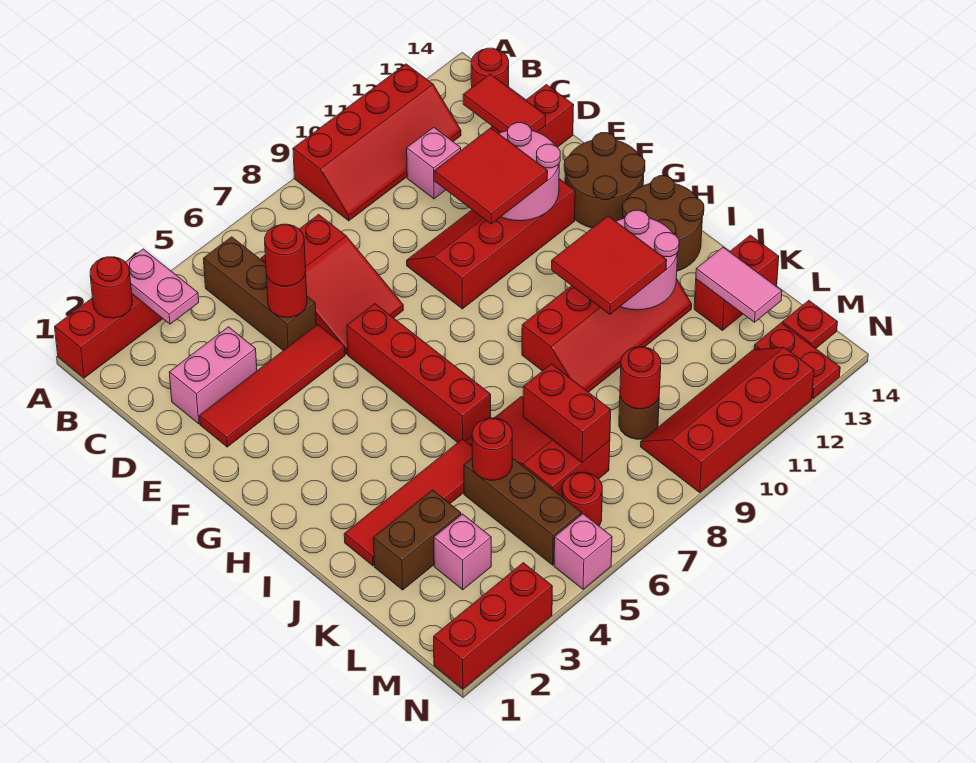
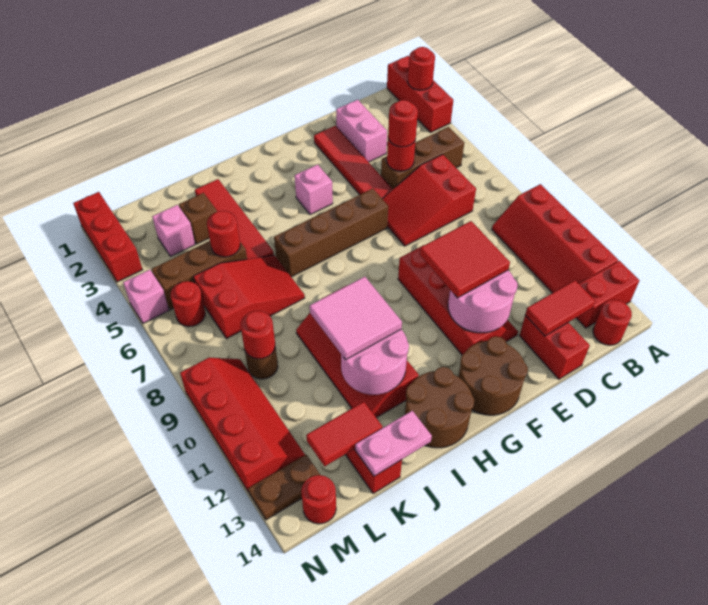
pink plate A3:B3 level 2 -> pink plate J14:K14 level 2
pink brick C11 level 1 -> pink brick G4 level 1
red brick F6:I6 level 1 -> brown brick F6:I6 level 1
red tile I10:J11 level 3 -> pink tile I10:J11 level 3
brown brick K2:K3 level 1 -> brown brick K3 level 1
red brick K7:L7 level 2 -> red brick A13:B13 level 1
pink tile K13:L13 level 2 -> red tile K13:L13 level 2
red plate M13:N13 level 1 -> brown plate M13:N13 level 1
red plate M14 level 1 -> red round brick M14 level 1

